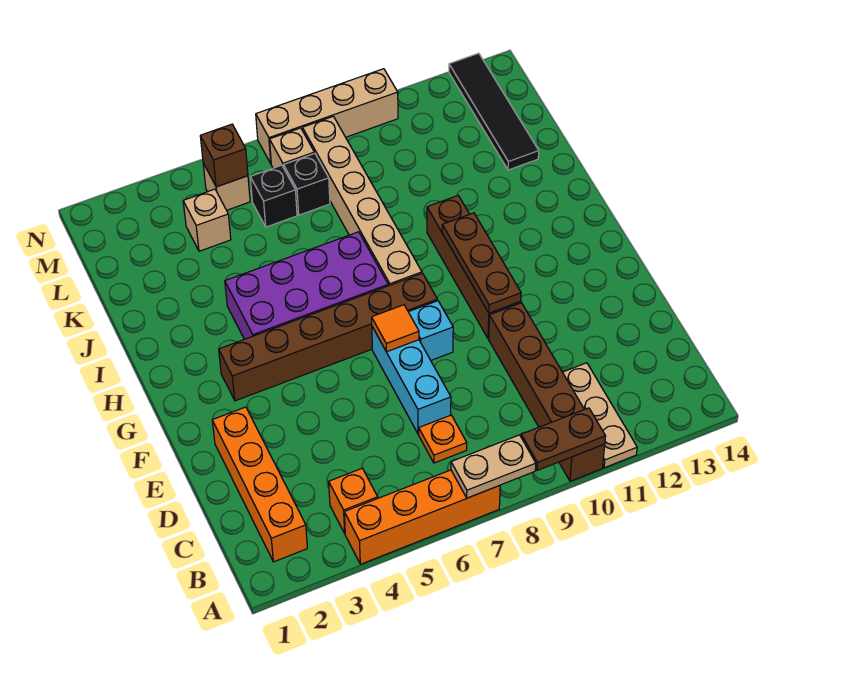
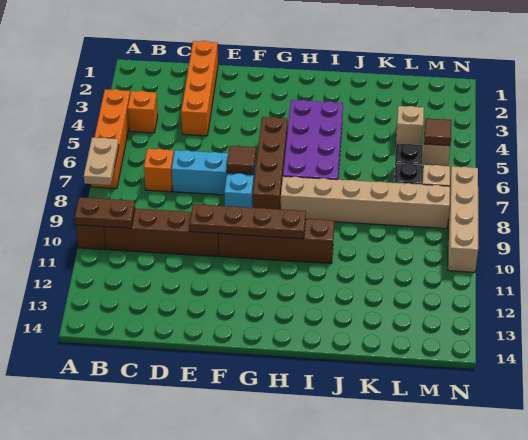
brown plate A9:A10 level 2 -> brown plate A10:B10 level 2
tan plate A11:C11 level 1 -> none
orange brick B2:E2 level 1 -> orange brick D1:D4 level 1
orange plate C7 level 1 -> orange brick C7 level 1
orange tile F7 level 2 -> brown tile F7 level 2
brown plate F10:H10 level 2 -> brown plate E10:H10 level 2
brown brick G3:G8 level 1 -> brown brick G5:G8 level 1
black tile K13:N13 level 1 -> none
brown brick M5 level 2 -> brown tile M5 level 2

